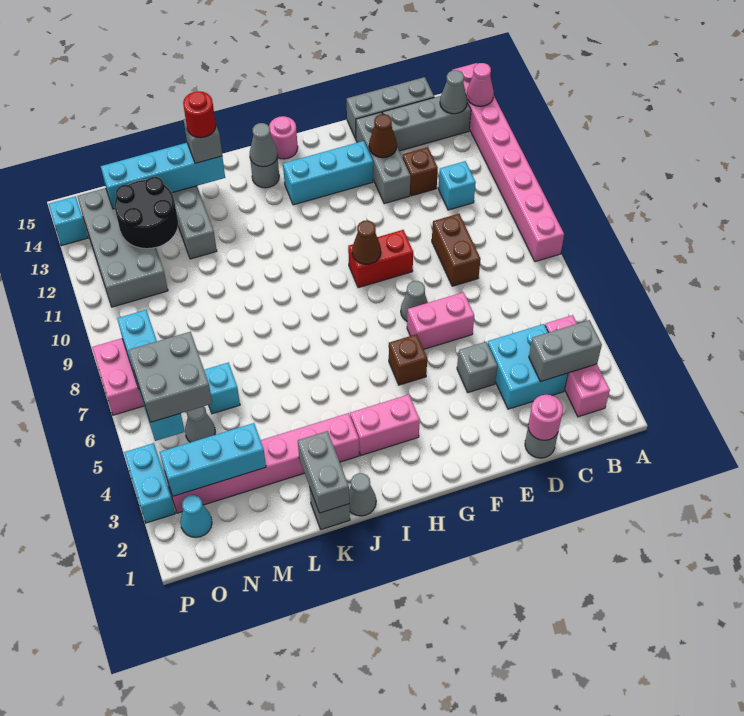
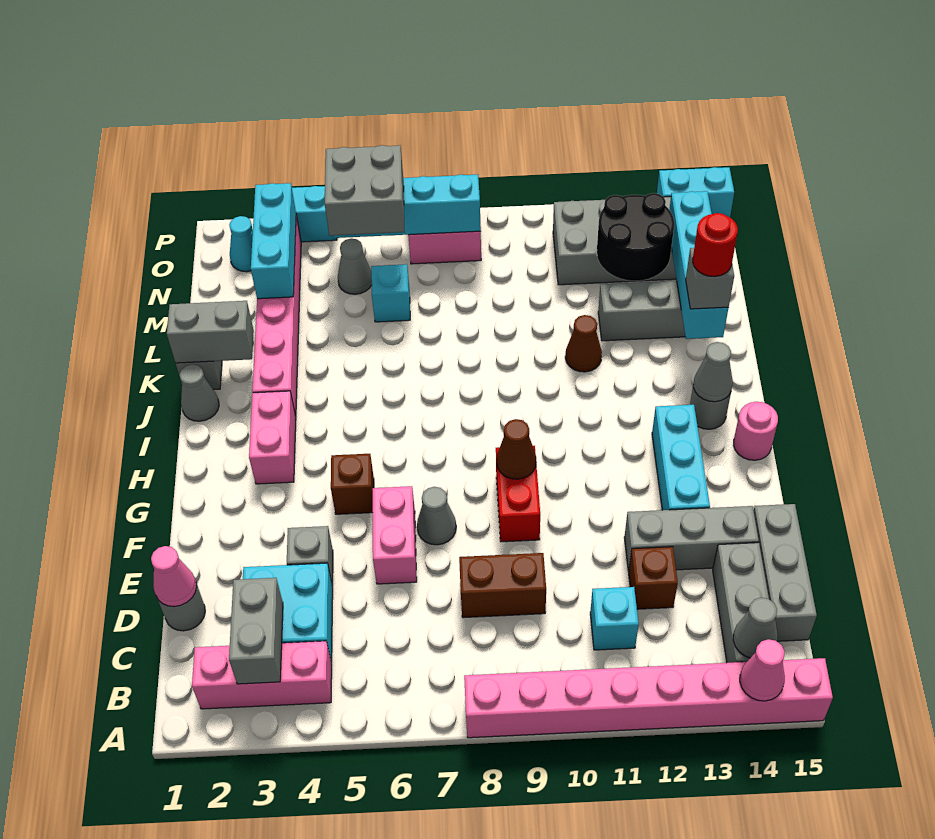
pink round brick D1 level 2 -> pink cone D1 level 2
brown cone E13 level 2 -> brown cone K11 level 1
cyan brick P14 level 1 -> cyan brick P14:P15 level 1

